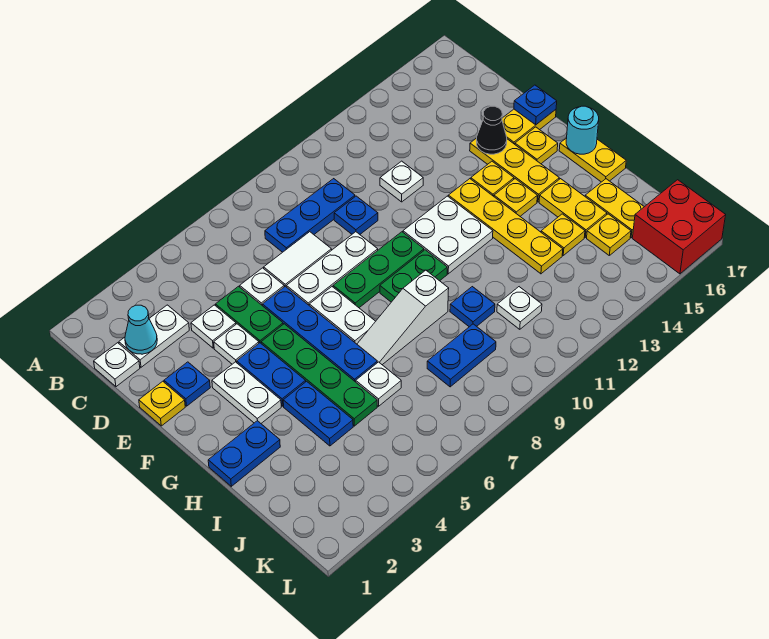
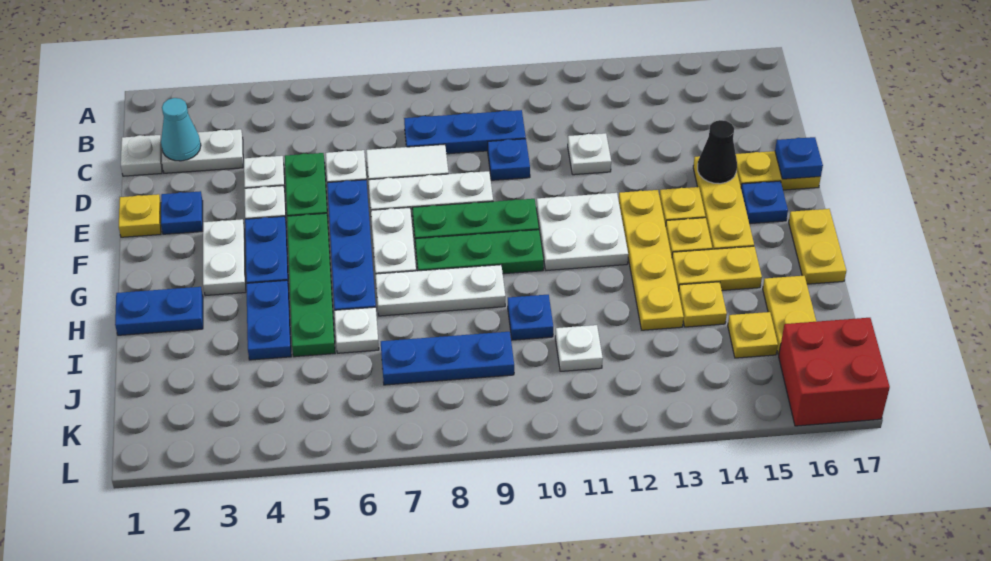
yellow plate F16 level 1 -> blue plate F16 level 1
green plate G9:G10 level 1 -> green plate G8:G10 level 1
cyan round brick G17 level 2 -> none
white slope H7:H9 level 1 top 9 -> white plate H7:H9 level 1
yellow plate H15:I15 level 1 -> yellow plate H14:H15 level 1
blue plate J8:J9 level 1 -> blue plate J7:J9 level 1

